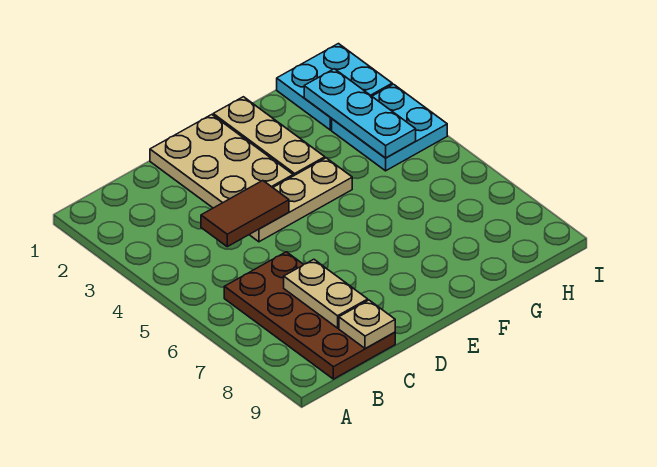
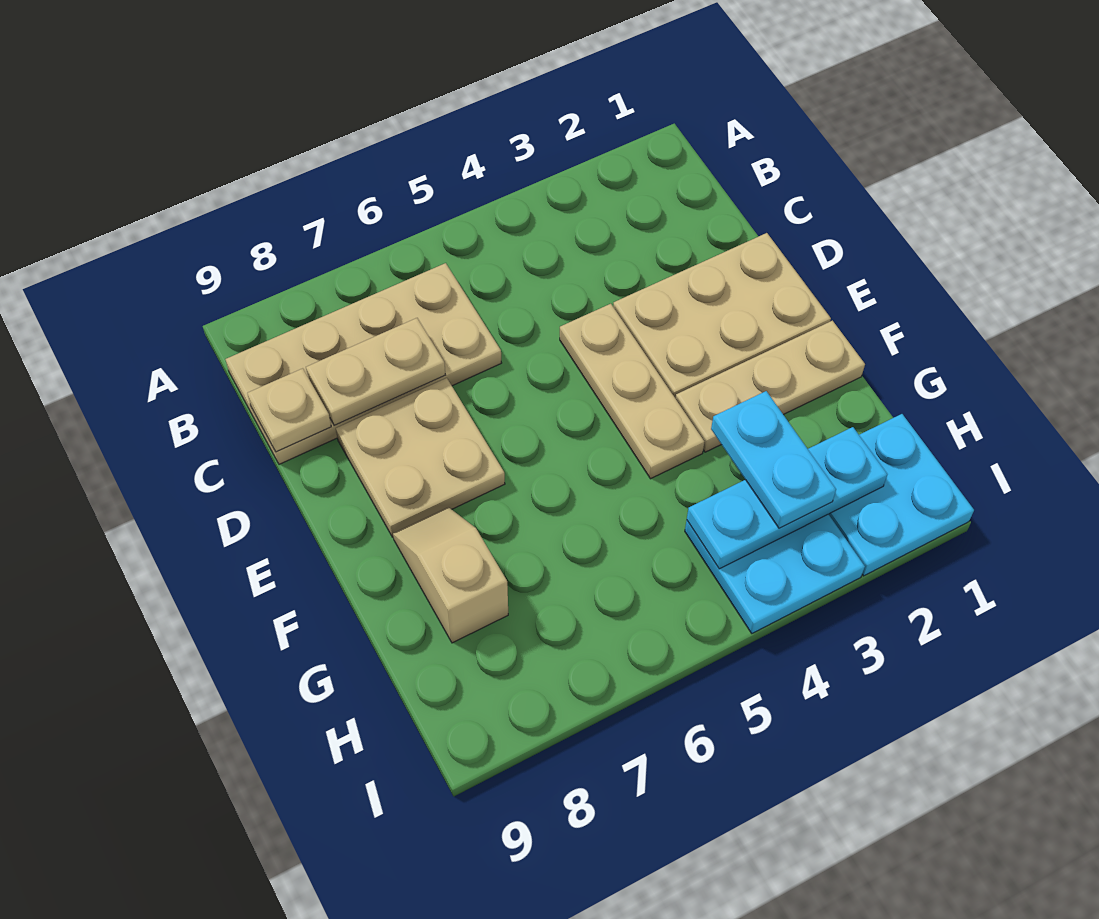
brown plate B6:C9 level 1 -> tan plate B6:C9 level 1
brown tile C4:D4 level 2 -> none
none -> tan plate D7:E8 level 1
none -> tan slope F8:G8 level 1 top G
none -> cyan plate G3:H3 level 3

